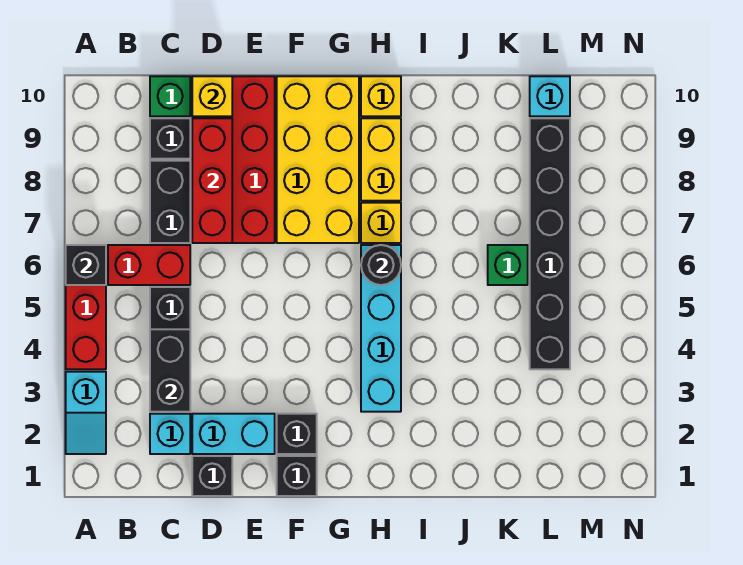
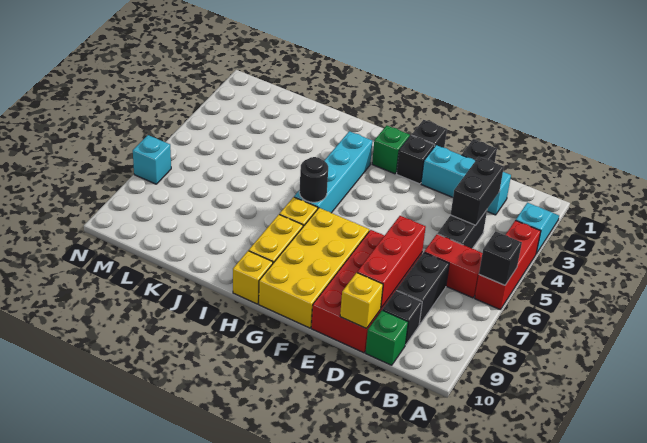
green brick K6 level 1 -> green brick G2 level 1
black brick L4:L9 level 1 -> none
cyan brick L10 level 1 -> cyan brick N7 level 1

